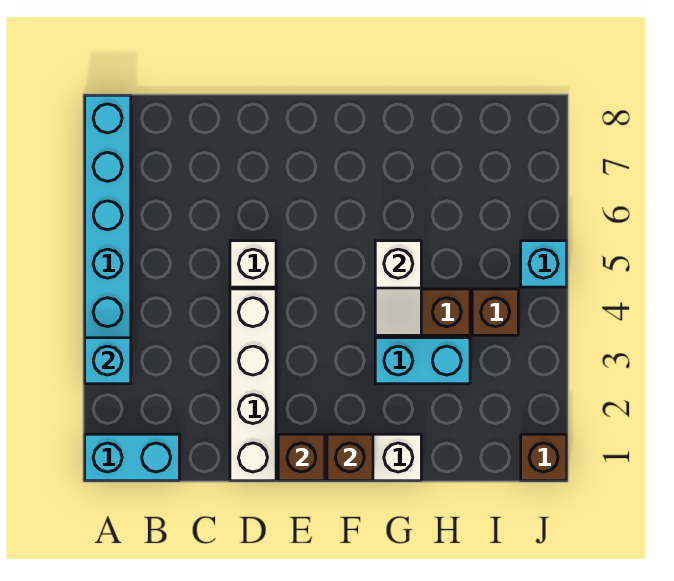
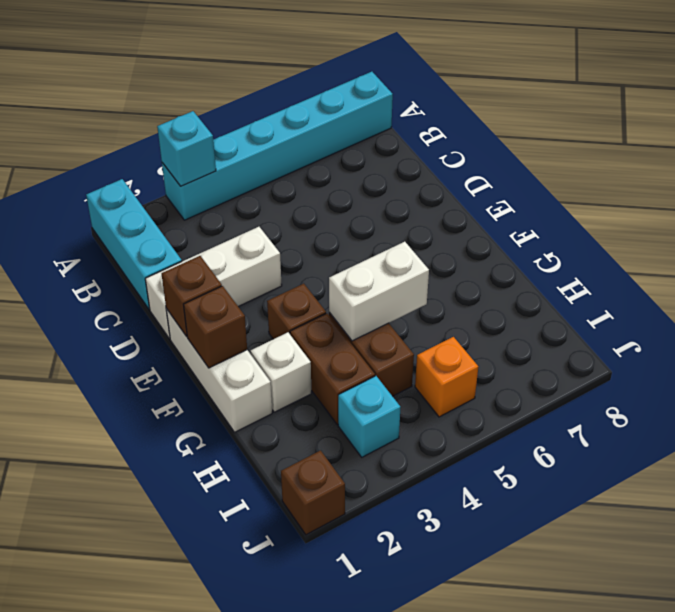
cyan brick A1:B1 level 1 -> cyan brick A1:C1 level 1
white brick D1:D4 level 1 -> white brick D1:D3 level 1
white brick D5 level 1 -> white brick G2 level 1
cyan brick G3:H3 level 1 -> brown brick G3:H3 level 1
white slope G4:G5 level 2 top 5 -> white brick G4:G5 level 2
brown brick I4 level 1 -> brown brick F3 level 1
none -> orange brick I5 level 1
cyan brick J5 level 1 -> cyan brick I3 level 1

